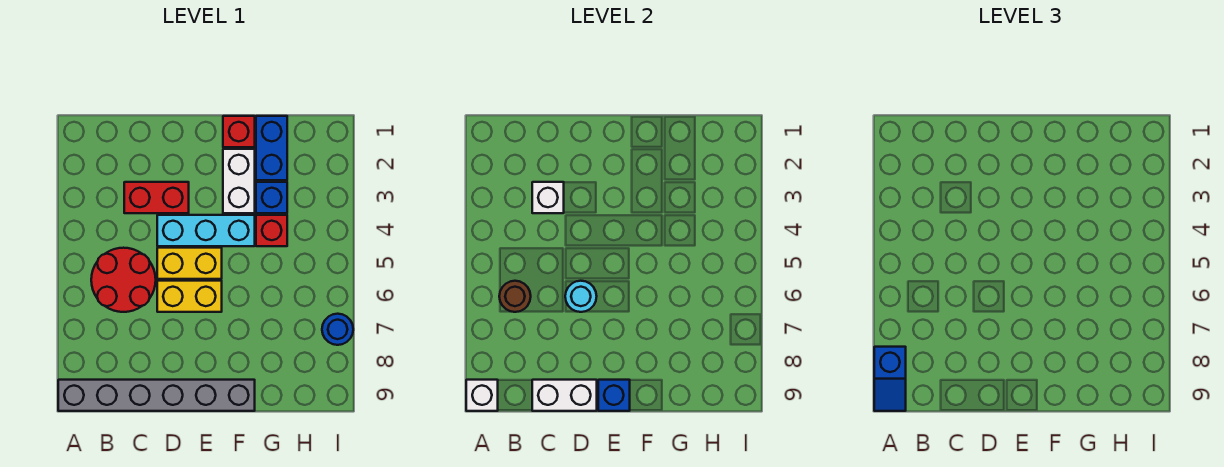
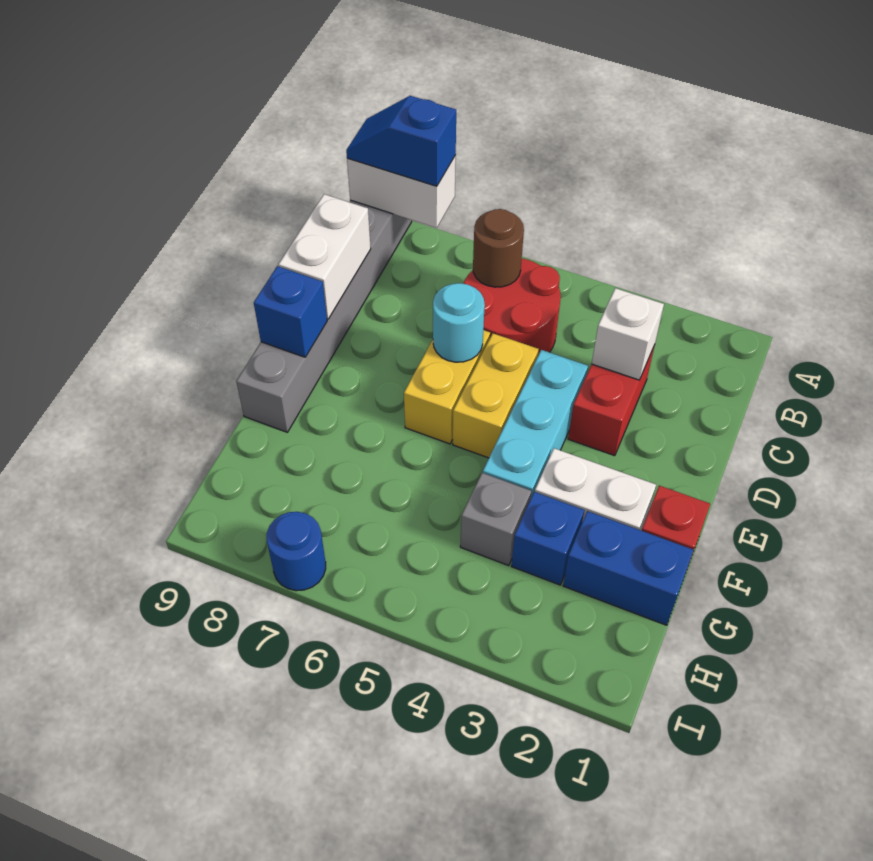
white brick A9 level 2 -> white brick A8:A9 level 2
red brick G4 level 1 -> grey brick G4 level 1

